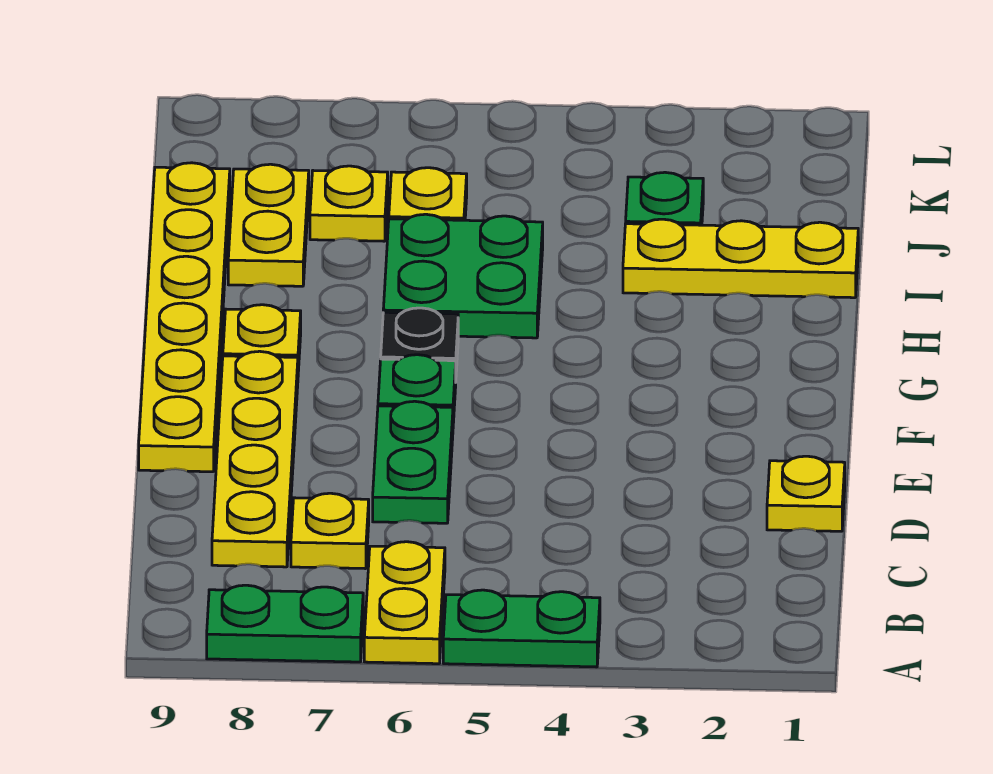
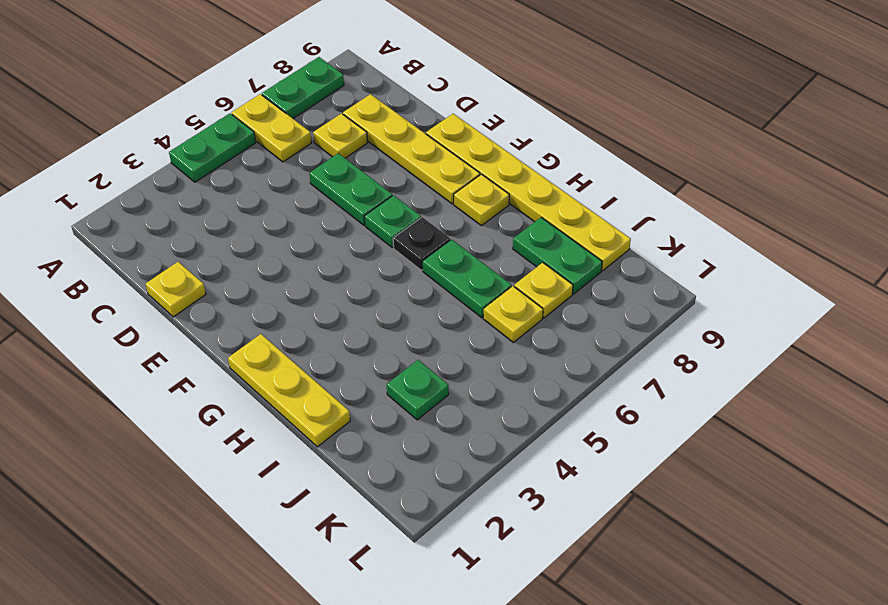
green plate H5:I6 level 1 -> green plate H6:I6 level 1
yellow plate I1:I3 level 1 -> yellow plate G1:I1 level 1
yellow plate I8:J8 level 1 -> green plate I8:J8 level 1

